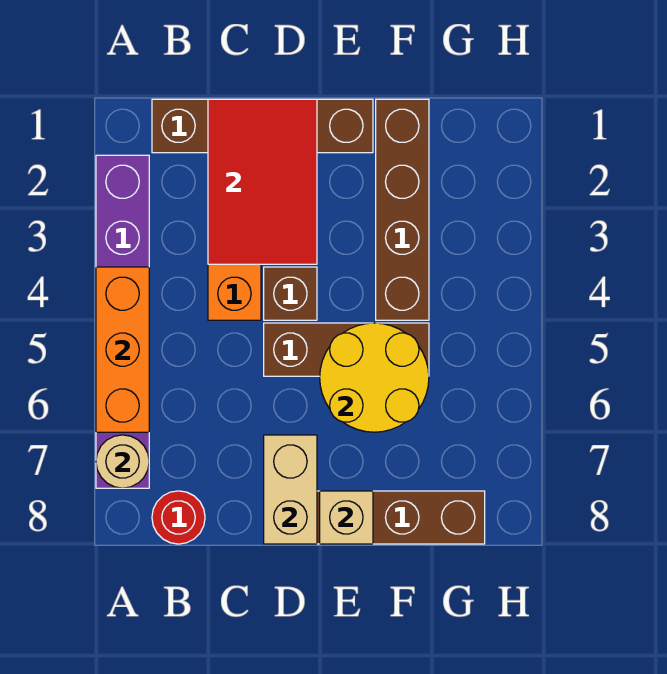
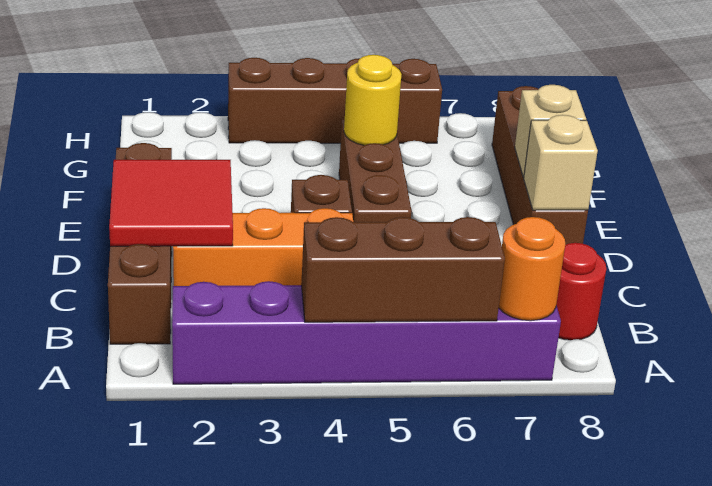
orange brick A4:A6 level 2 -> brown brick A4:A6 level 2
tan round brick A7 level 2 -> orange round brick A7 level 2
red tile C1:D3 level 2 -> red tile C1:D2 level 2
tan brick D7:D8 level 2 -> tan brick D8 level 2
yellow round brick E5:F6 level 2 -> yellow round brick F5 level 2
brown brick F1:F4 level 1 -> brown brick H3:H6 level 1

